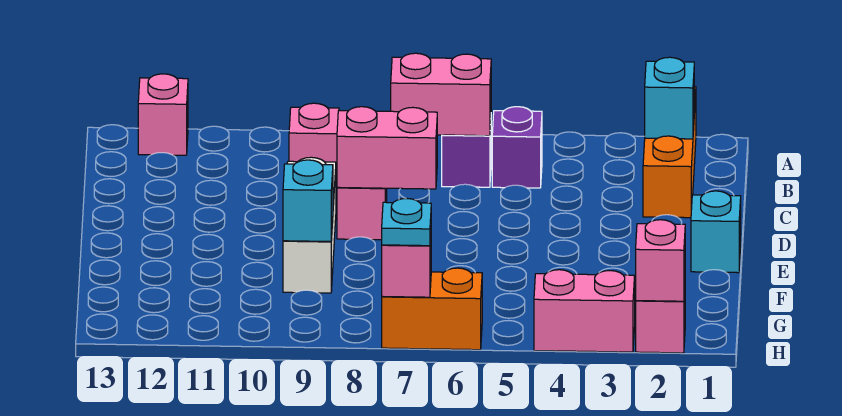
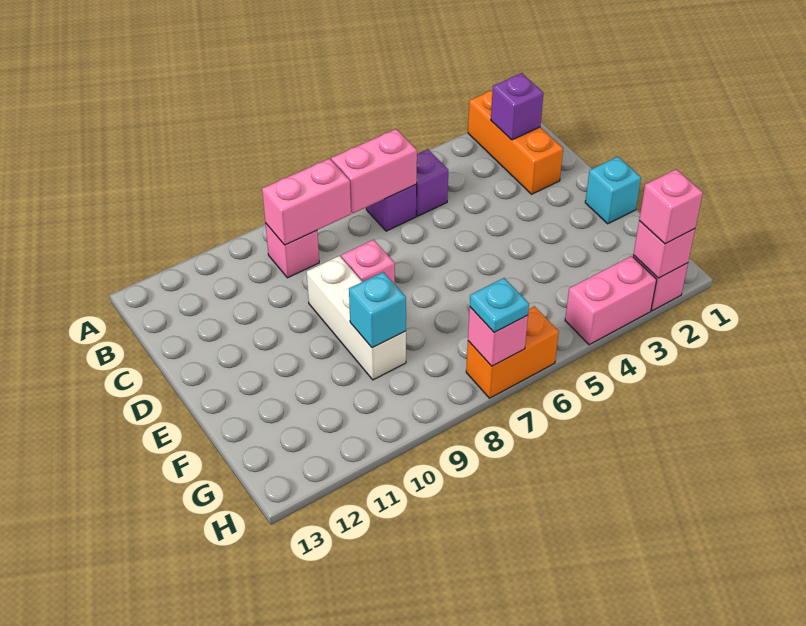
pink brick A12 level 1 -> pink brick H2 level 3
cyan brick B2 level 2 -> purple brick B2 level 2
pink brick D7:D8 level 2 -> pink brick B8:B9 level 2

